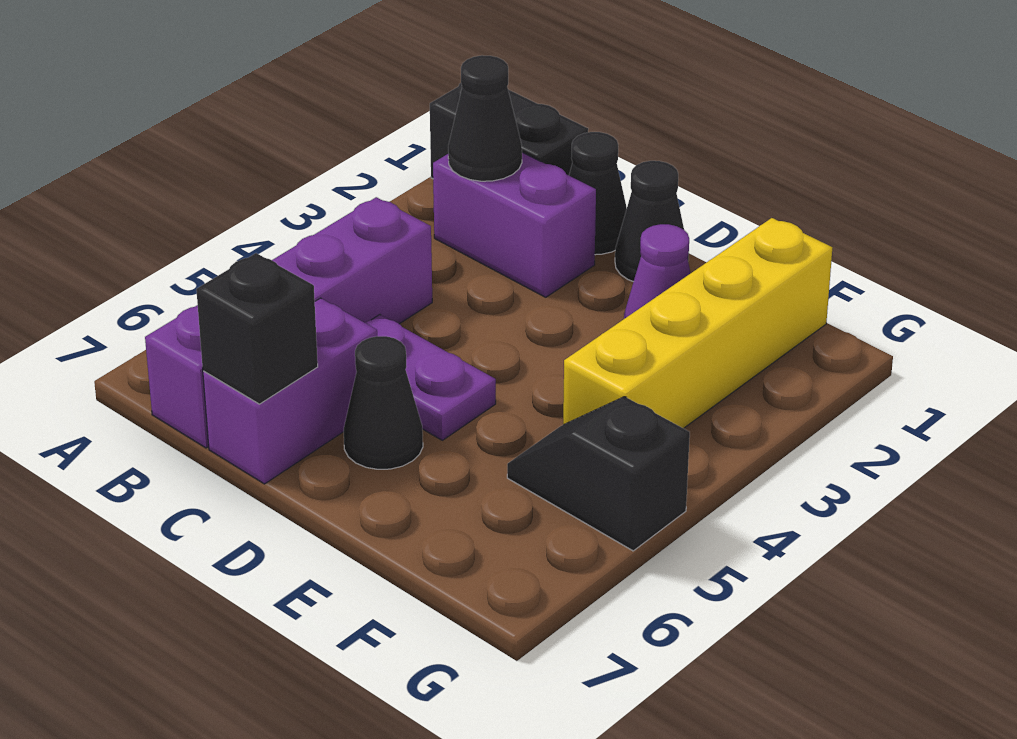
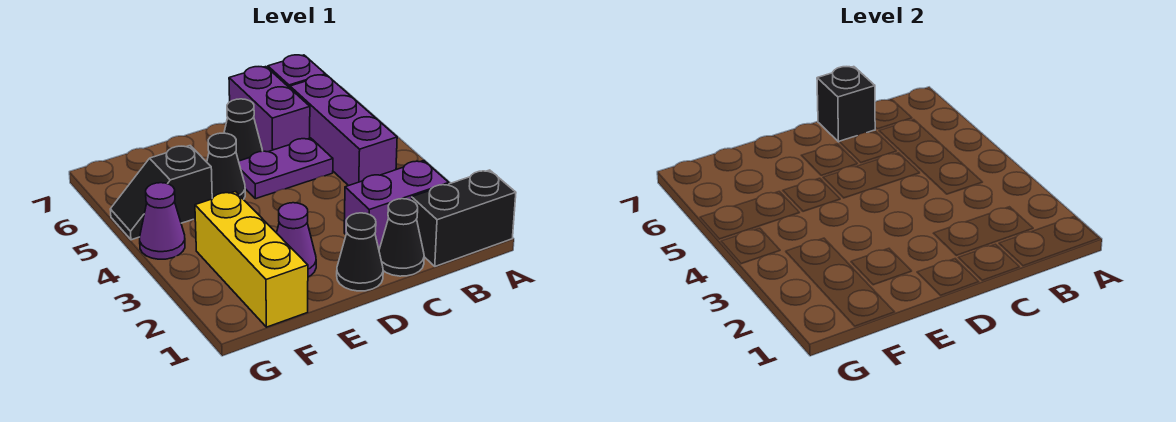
black cone B2 level 2 -> black cone E5 level 1
yellow brick F1:F4 level 1 -> yellow brick F1:F3 level 1
black slope F5:G5 level 1 top G -> black slope F5:G5 level 1 top F
none -> purple cone G4 level 1

